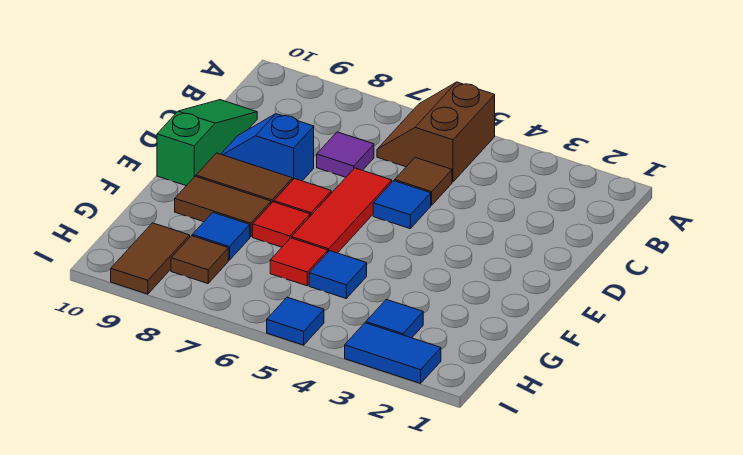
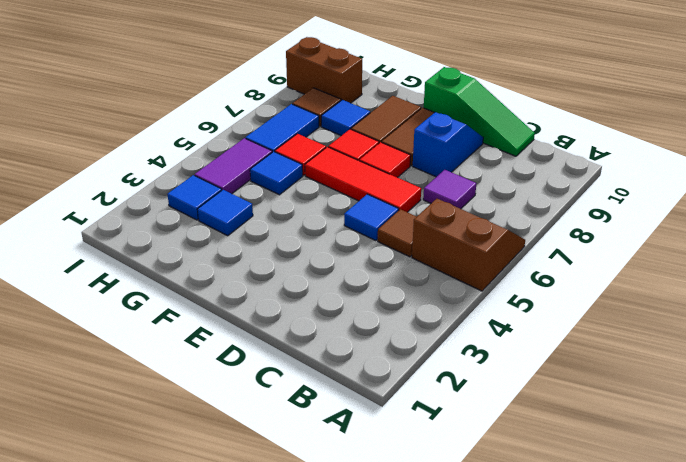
none -> purple tile H4:H5 level 1
brown tile H9:I9 level 1 -> brown brick H9:I9 level 1
blue tile I2:I3 level 1 -> blue tile H6:H7 level 1
blue tile I5 level 1 -> blue tile G3 level 1

